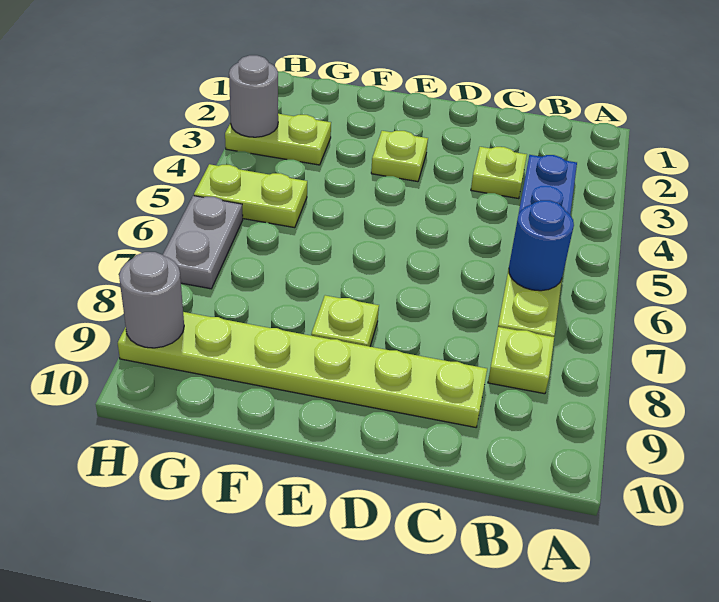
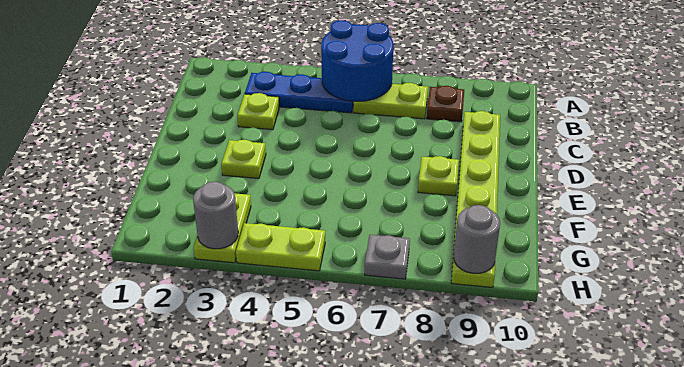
blue round brick B6 level 2 -> blue round brick A5:B6 level 2
lime plate B8 level 1 -> brown plate B8 level 1
lime plate G5:H5 level 1 -> lime plate H4:H5 level 1
grey plate H6:H7 level 1 -> grey plate H7 level 1

